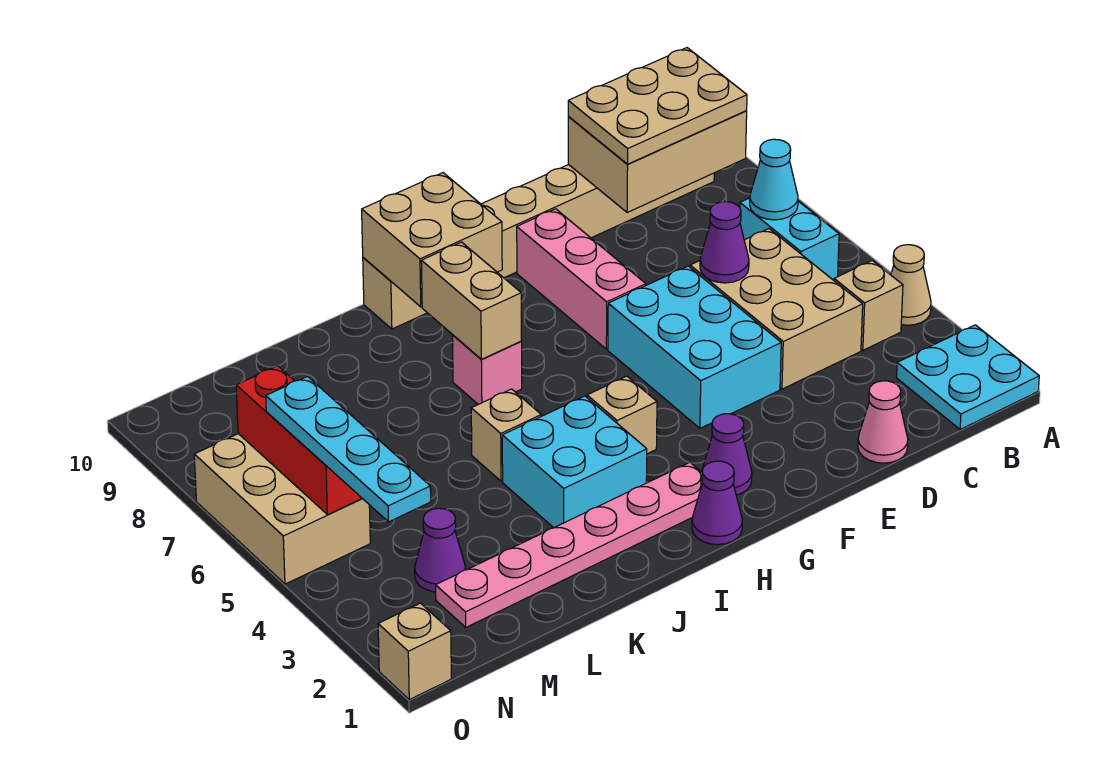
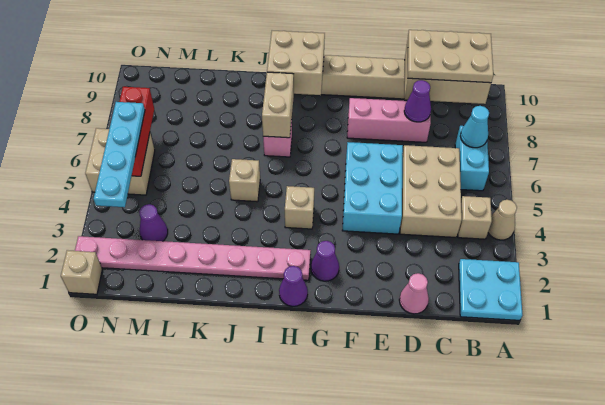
purple cone D6 level 2 -> purple cone D8 level 2
pink brick F7:F9 level 1 -> pink brick D8:F8 level 1
pink plate H2:M2 level 1 -> pink plate H2:O2 level 1
cyan brick I3:J4 level 1 -> none
tan brick N5:O7 level 1 -> tan brick N5:O6 level 1

